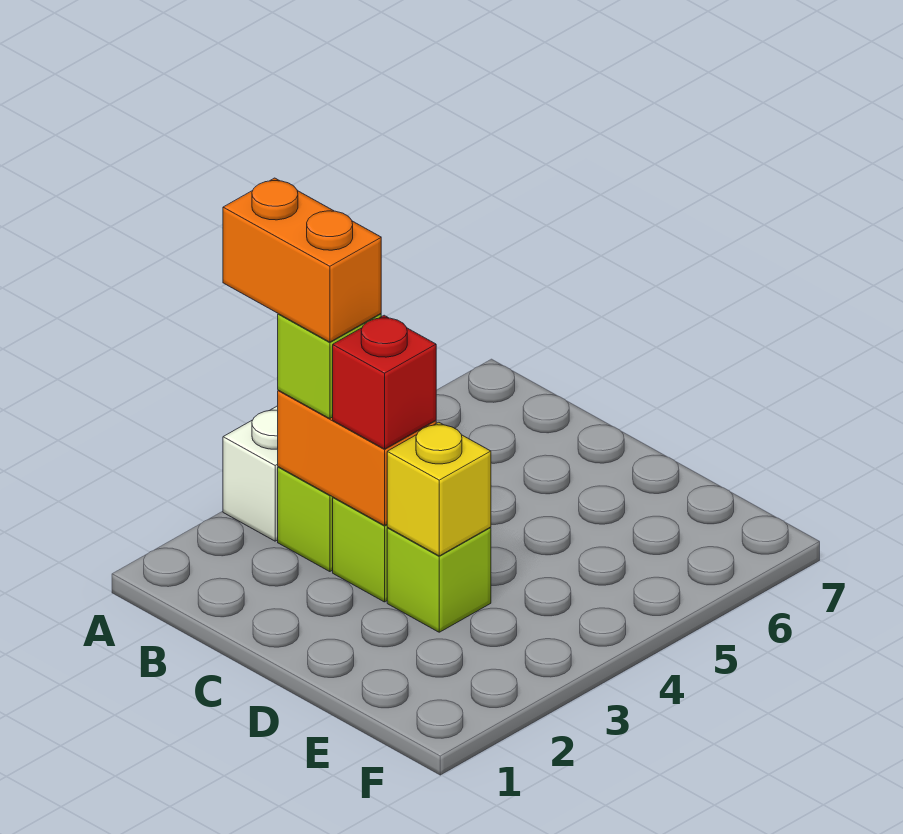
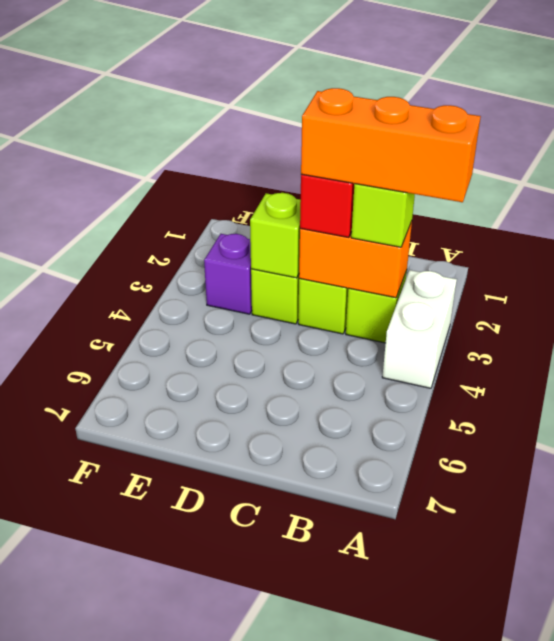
orange brick A3:B3 level 4 -> orange brick A3:C3 level 4
yellow brick D3 level 2 -> lime brick D3 level 2
none -> purple brick E3 level 1

